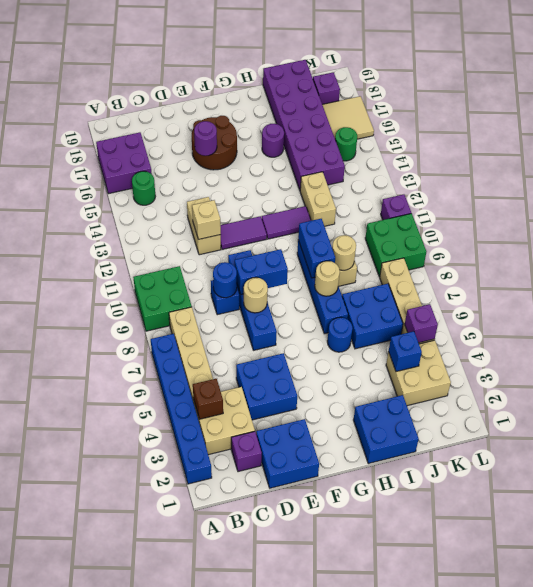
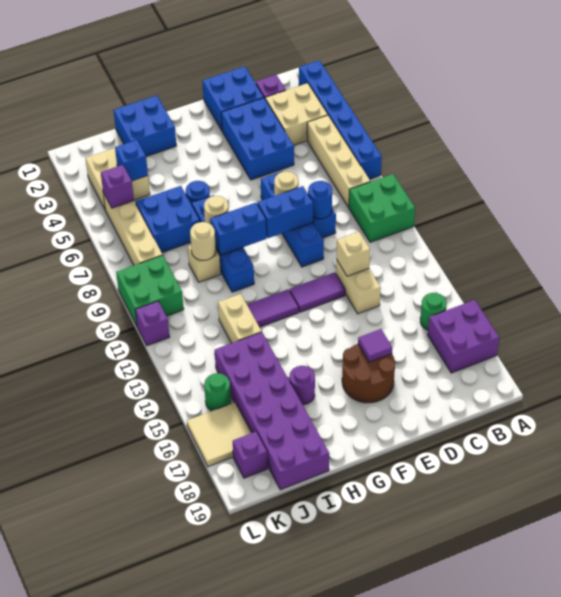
brown brick B4 level 2 -> none
blue brick D4:E5 level 1 -> blue brick D3:E5 level 1
purple round brick E16 level 2 -> purple tile E16 level 2
blue brick H9:H10 level 2 -> blue brick G9:H9 level 2

